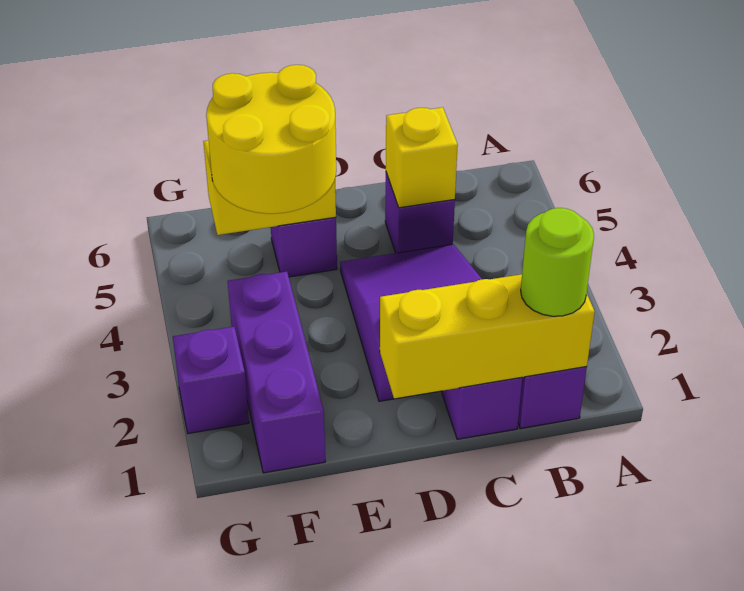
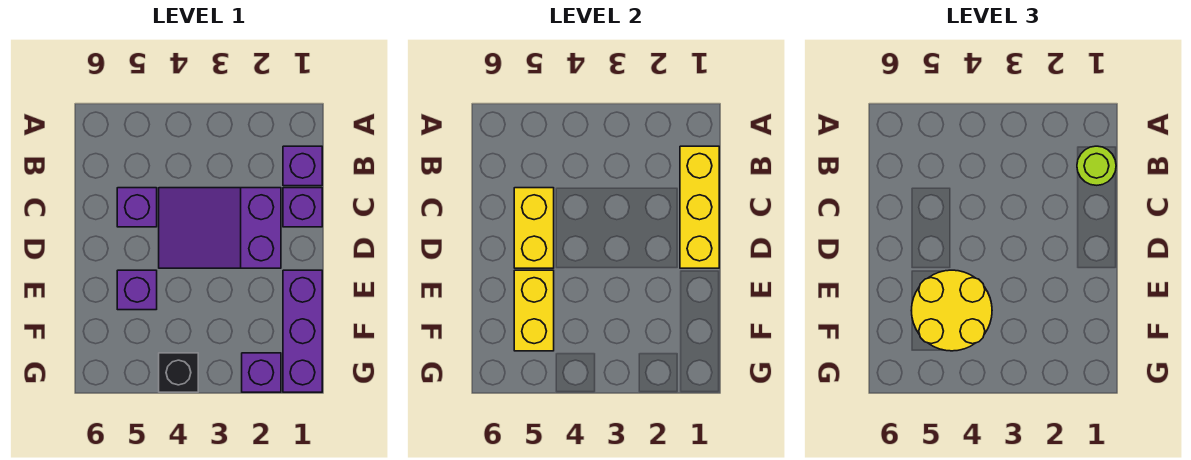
yellow brick C5 level 2 -> yellow brick C5:D5 level 2
purple brick F1:F3 level 1 -> purple brick E1:G1 level 1
none -> black brick G4 level 1

